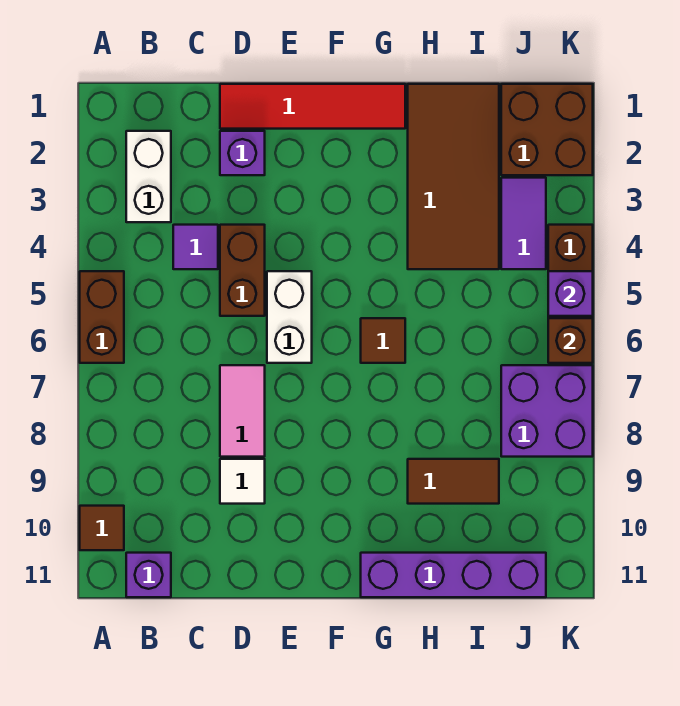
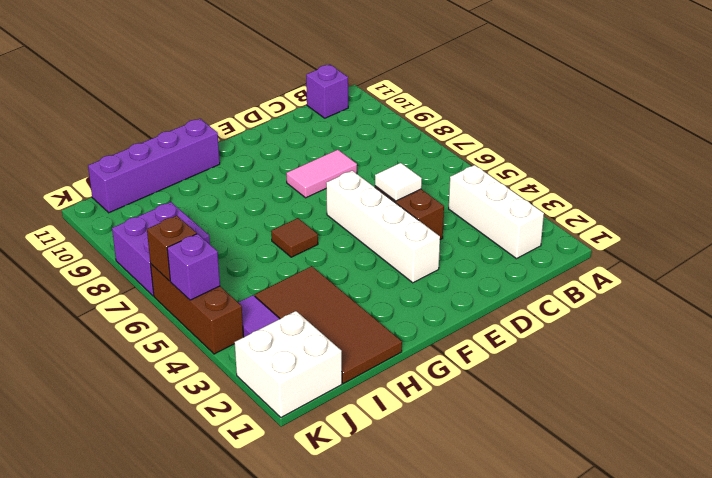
brown brick A5:A6 level 1 -> none
brown tile A10 level 1 -> none
white brick B2:B3 level 1 -> white brick B2:B4 level 1
purple tile C4 level 1 -> none
red tile D1:G1 level 1 -> none
purple brick D2 level 1 -> none
pink tile D7:D8 level 1 -> pink tile D8:E8 level 1
white tile D9 level 1 -> white tile D5 level 2
white brick E5:E6 level 1 -> white brick E3:E6 level 1
brown tile H9:I9 level 1 -> none
brown brick J1:K2 level 1 -> white brick J1:K2 level 1

